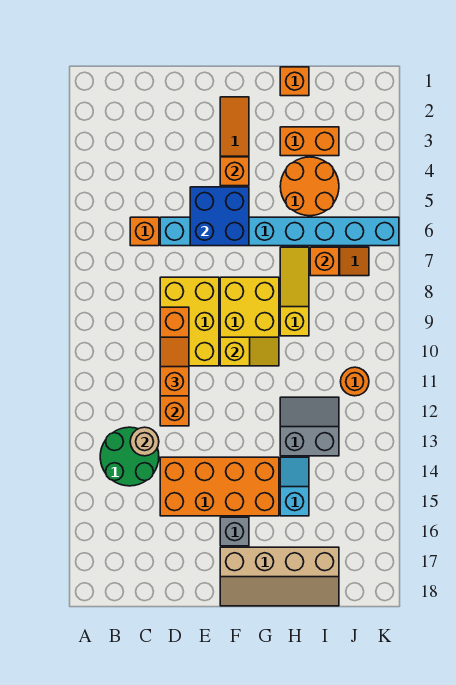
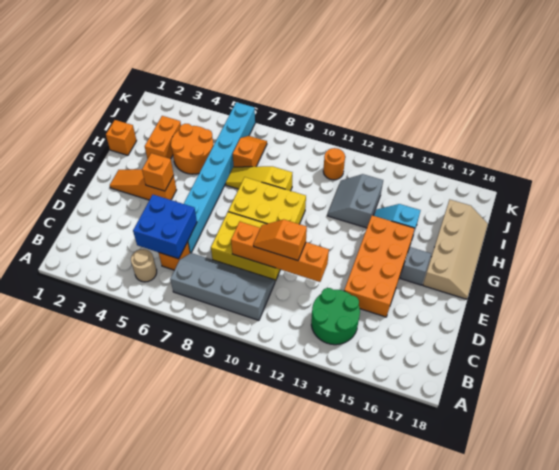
none -> grey slope B7:C10 level 1 top B
tan round brick C13 level 2 -> tan round brick B5 level 1
blue brick E5:F6 level 2 -> blue brick C5:D6 level 2
yellow slope F10:G10 level 2 top F -> none
orange brick I7 level 2 -> none

